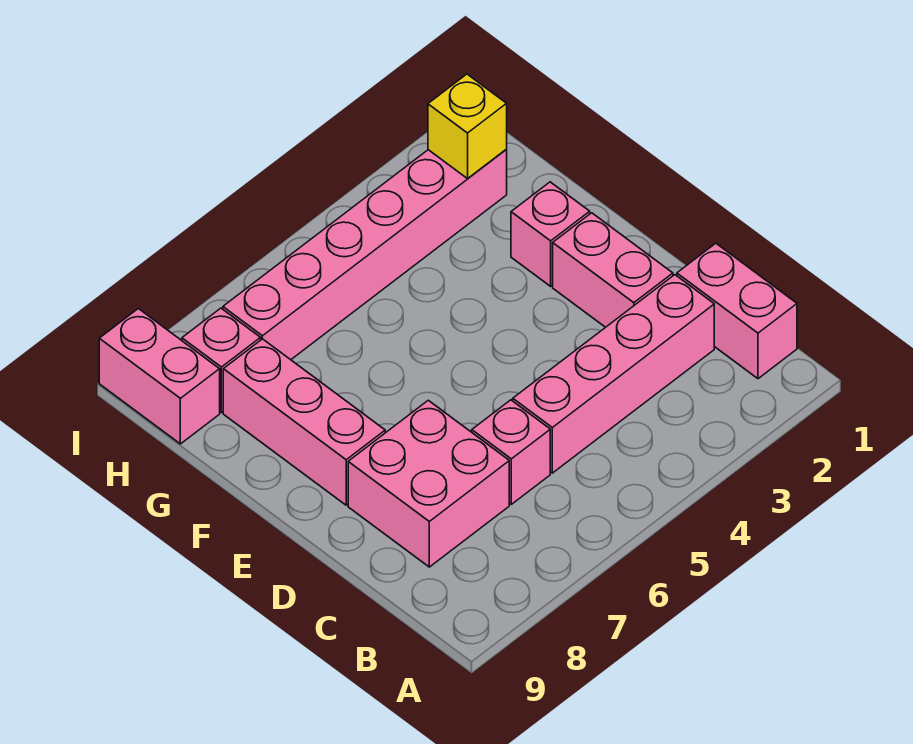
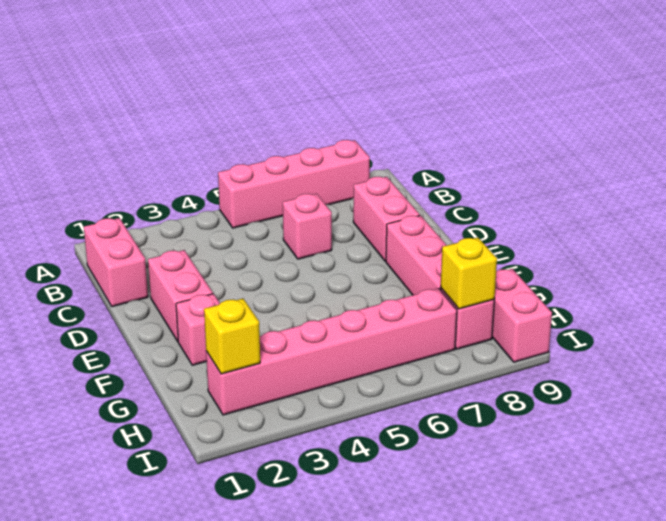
pink brick C2:C5 level 1 -> pink brick A5:A8 level 1
pink brick C7:D8 level 1 -> pink brick C8:D8 level 1
none -> yellow brick H8 level 2

